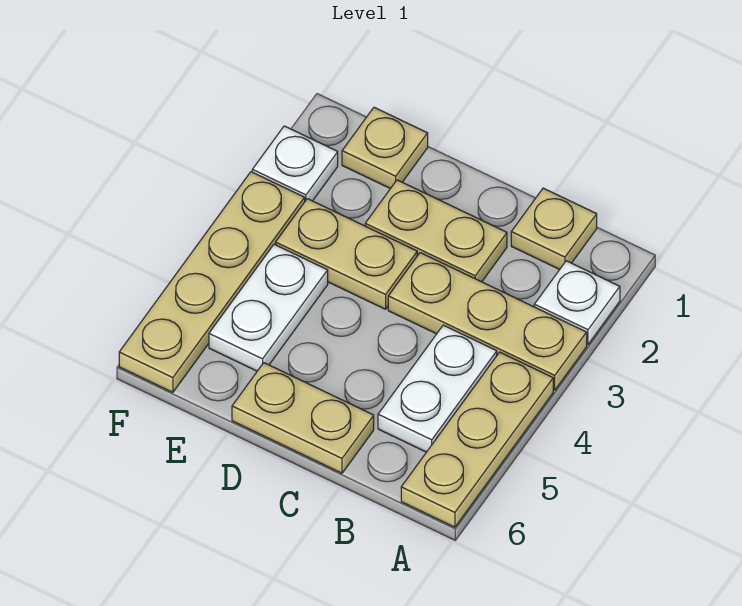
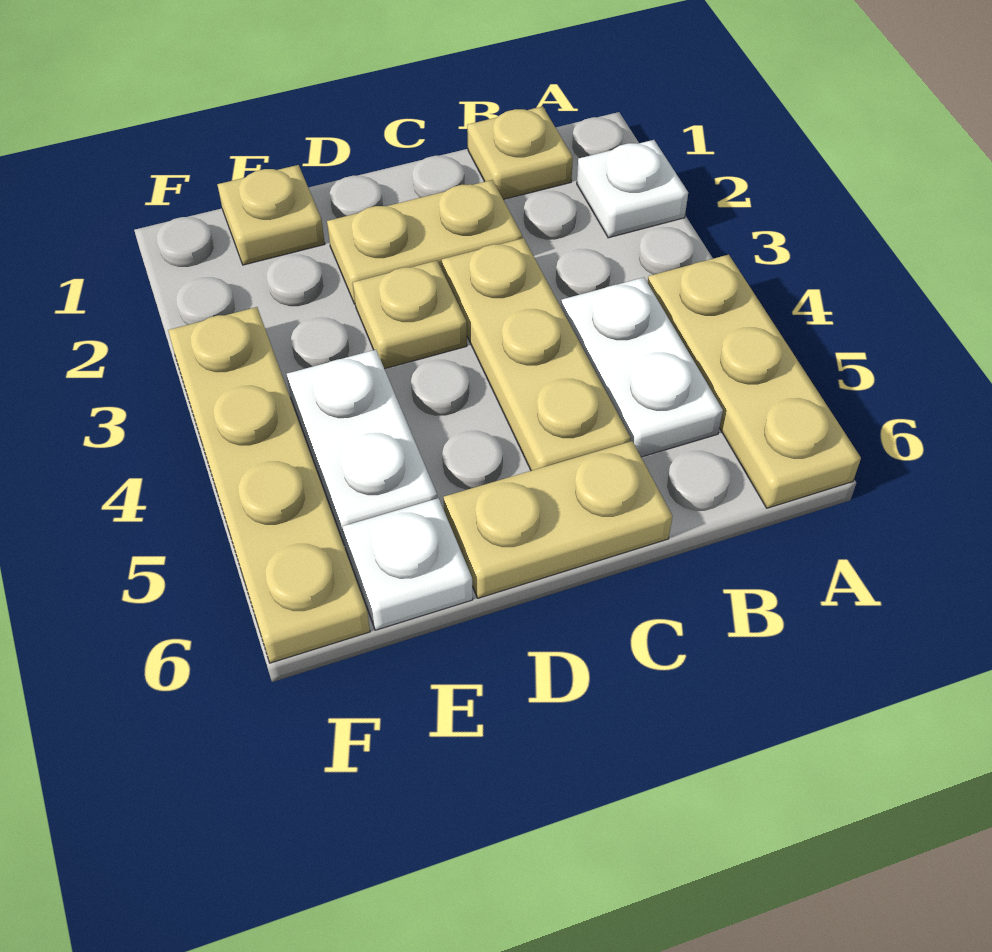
tan plate A3:C3 level 1 -> tan plate C3:C5 level 1
tan plate D3:E3 level 1 -> tan plate D3 level 1
white plate F2 level 1 -> white plate E6 level 1

